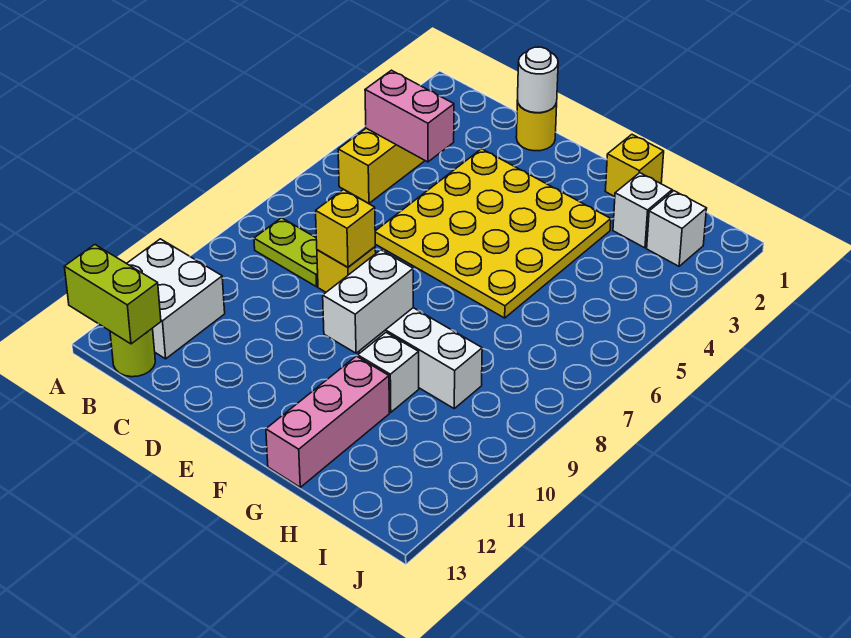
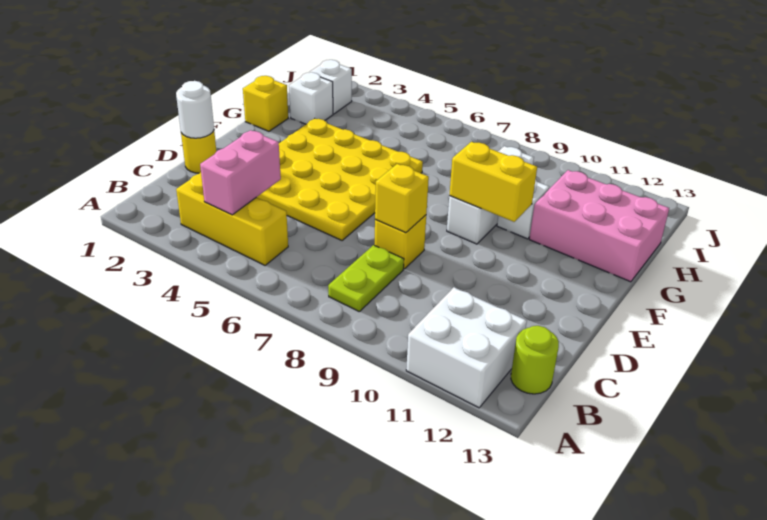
lime brick A13:B13 level 2 -> none
white brick F9:F10 level 2 -> yellow brick F9:F10 level 2
pink brick G11:G13 level 1 -> pink brick G11:H13 level 1

